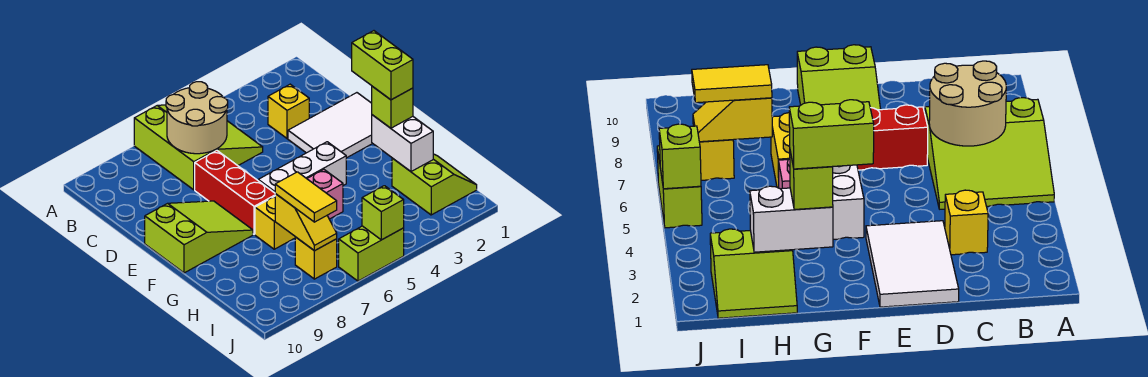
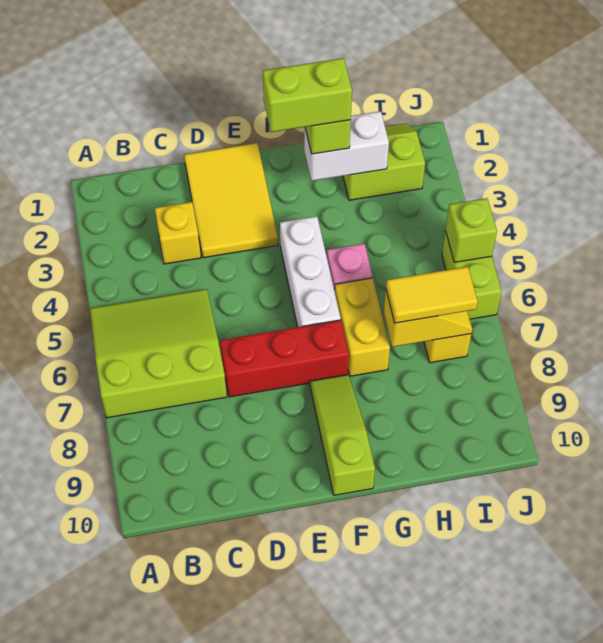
tan round brick B6:C7 level 2 -> none
white tile D1:E3 level 1 -> yellow tile D1:E3 level 1
lime slope E8:F10 level 1 top 10 -> lime slope F8:F10 level 1 top 10

